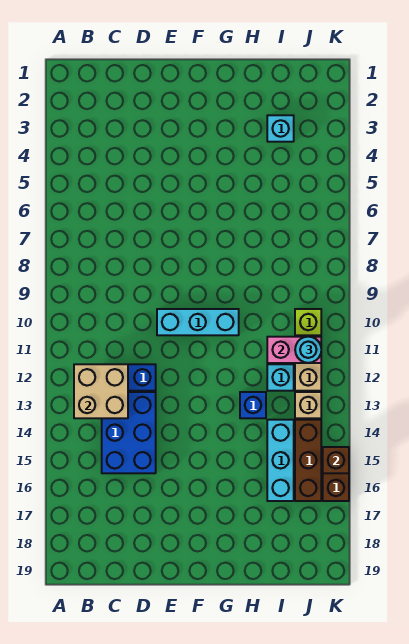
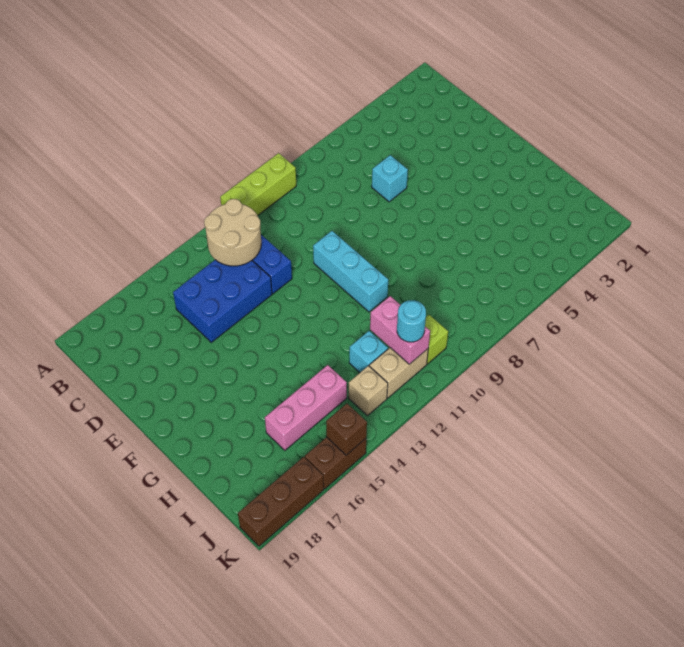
none -> lime brick A9:A11 level 1
tan brick B12:C13 level 2 -> tan round brick B12:C13 level 2
blue brick H13 level 1 -> none
cyan brick I3 level 1 -> cyan brick D6 level 1
cyan brick I14:I16 level 1 -> pink brick I14:I16 level 1
brown brick J14:J16 level 1 -> brown brick K17:K19 level 1

